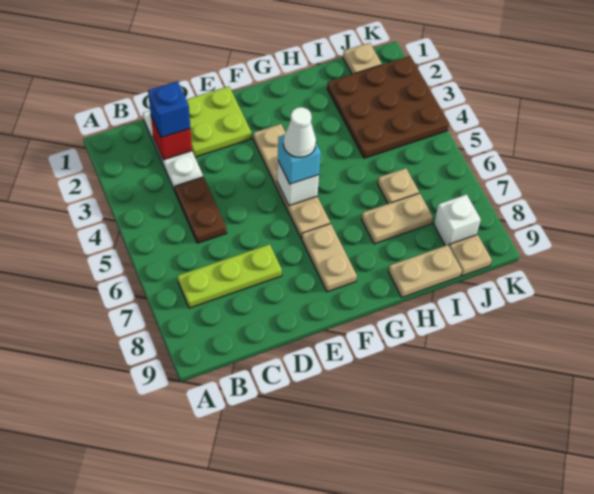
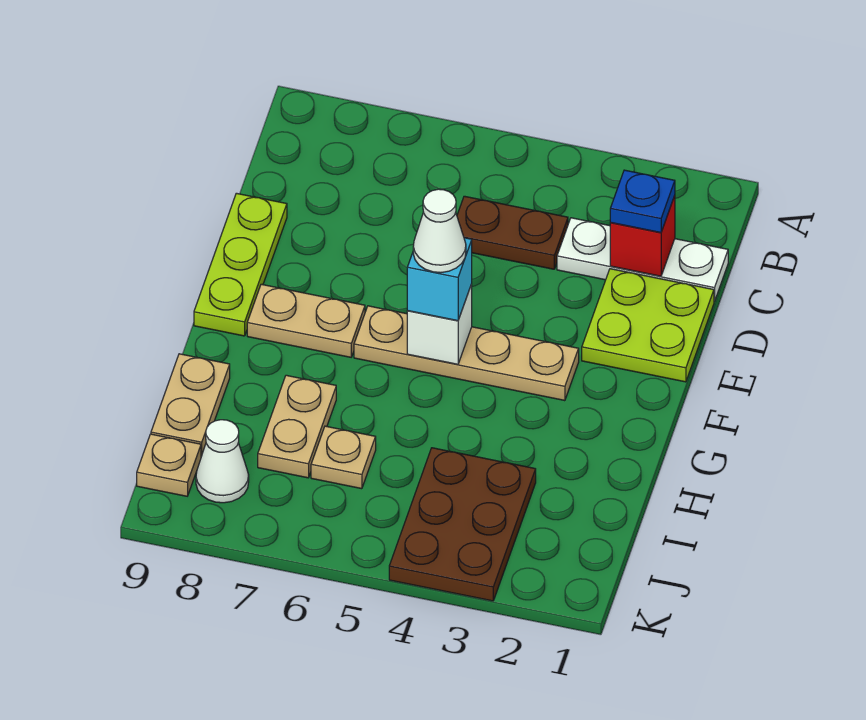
lime plate B7:D7 level 1 -> lime plate D9:F9 level 1
blue brick C2 level 3 -> blue plate C2 level 3
brown plate I2:K4 level 1 -> brown plate I3:K4 level 1
tan plate J1 level 1 -> none
white brick J8 level 1 -> white cone J8 level 1

